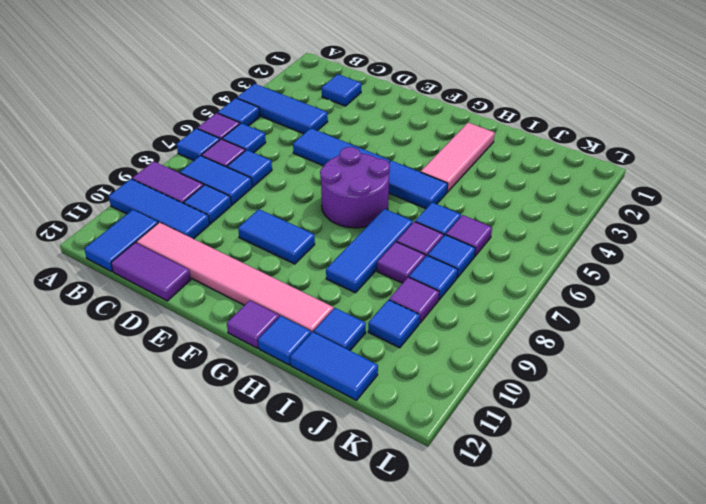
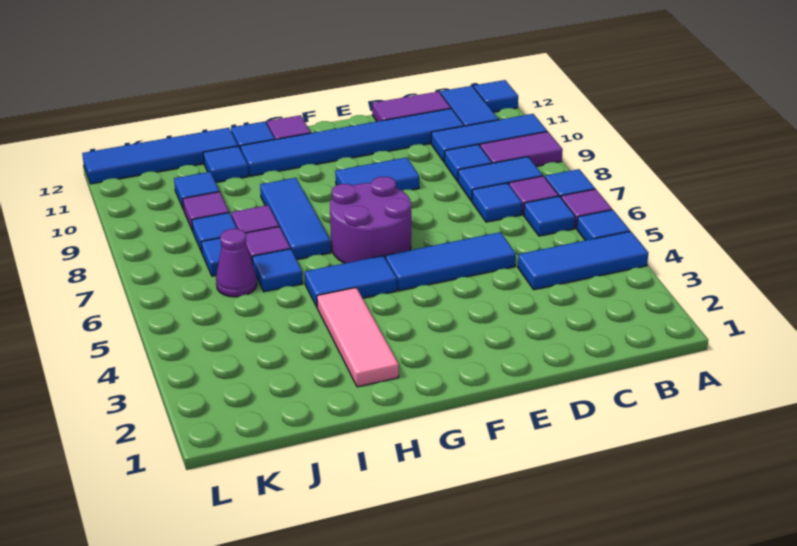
blue tile C2 level 1 -> blue tile A12 level 1
pink tile C11:H11 level 1 -> blue tile C11:H11 level 1
blue tile I12:J12 level 1 -> blue tile I12:L12 level 1
purple tile J6 level 1 -> purple cone J6 level 1

